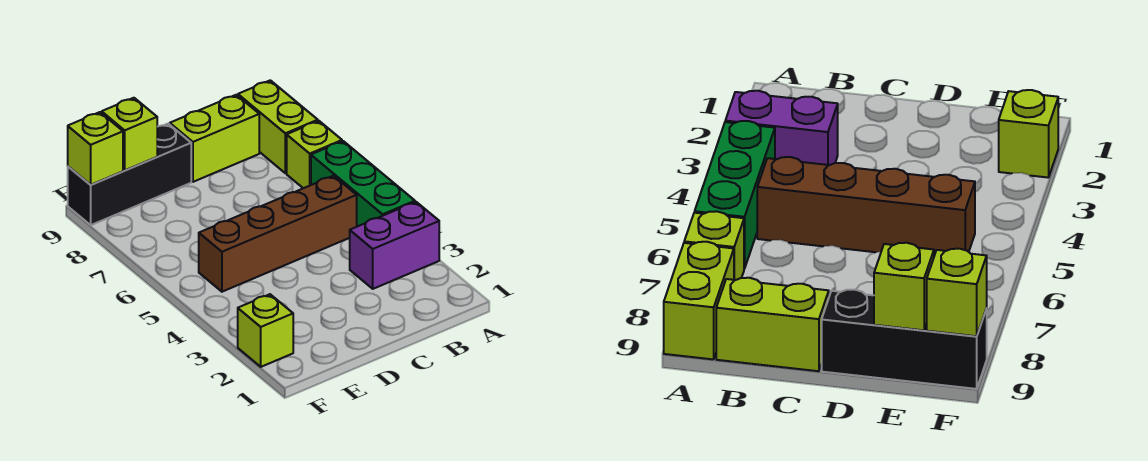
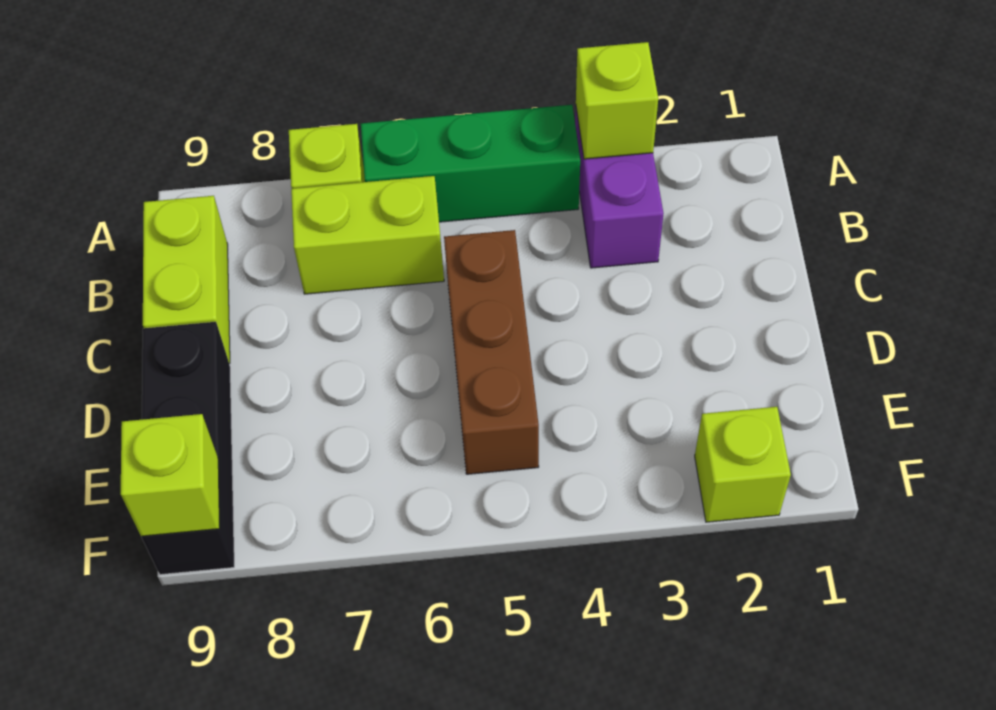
lime brick A8:A9 level 1 -> lime brick B6:B7 level 1
brown brick B5:E5 level 1 -> brown brick C5:E5 level 1
lime brick E9 level 2 -> lime brick A3 level 2

